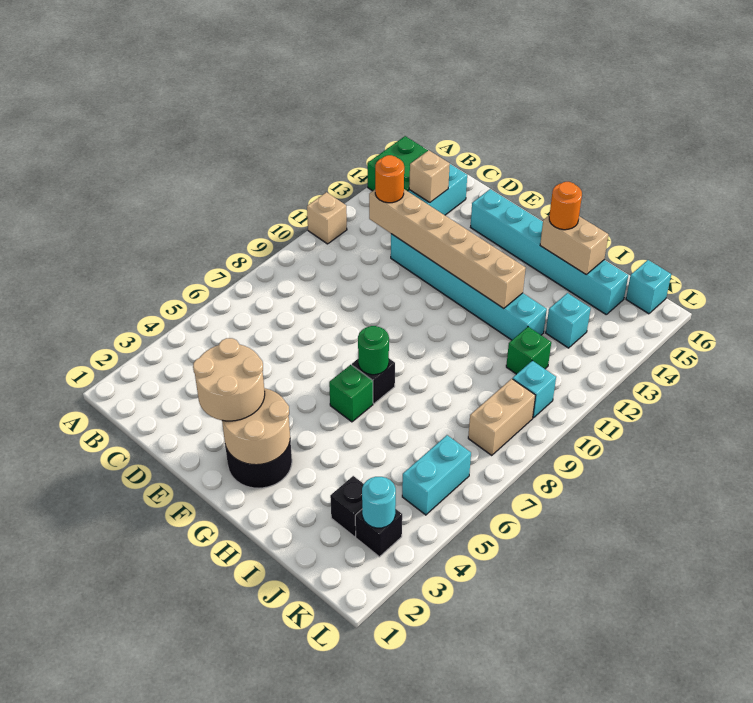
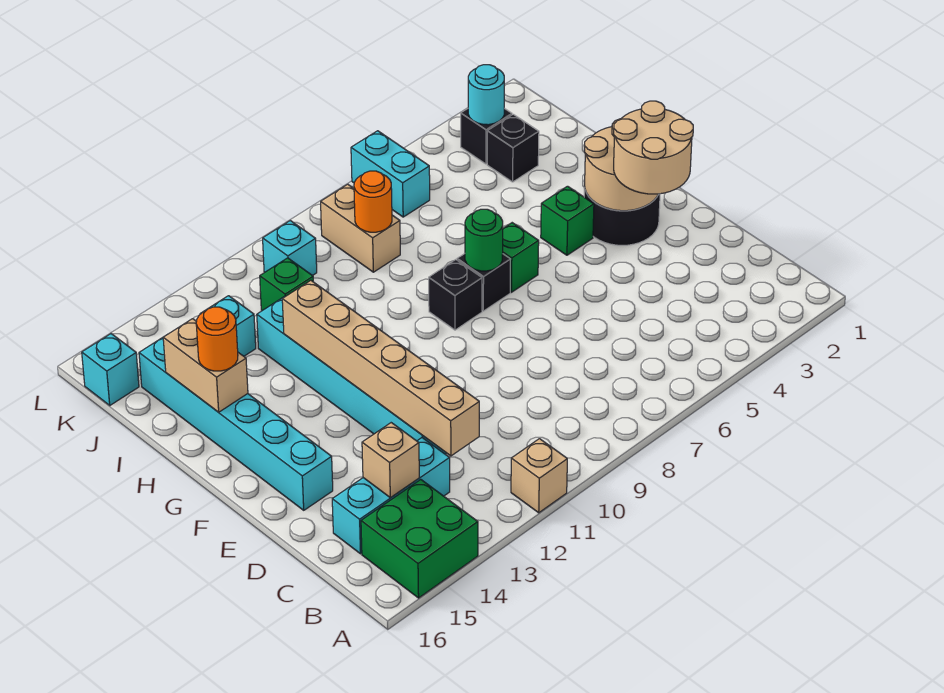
orange round brick C12 level 3 -> orange round brick J8 level 2
none -> green brick G4 level 1
none -> black brick G8 level 1
cyan brick K5:K6 level 1 -> cyan brick K6:L6 level 1
tan brick K8:K9 level 1 -> tan brick J8:K8 level 1

